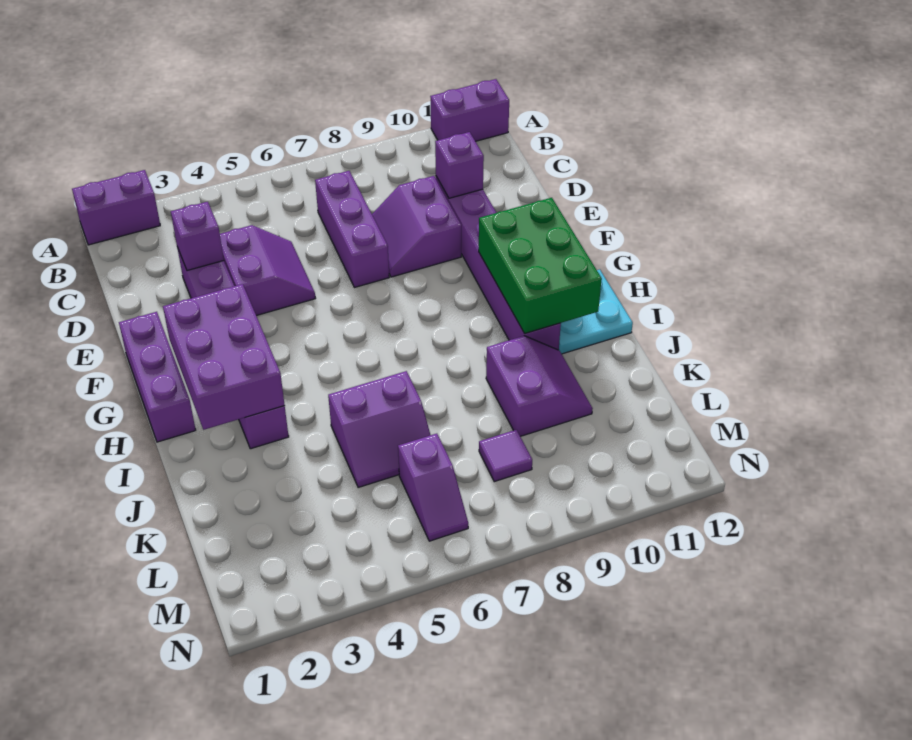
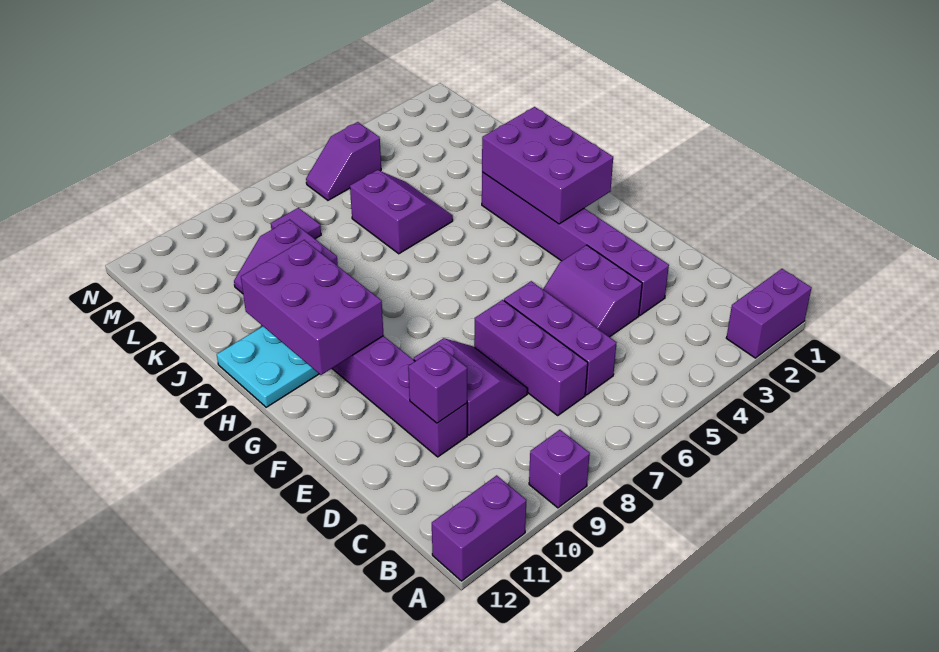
purple brick D3 level 2 -> purple brick A9 level 1
purple brick F1:H1 level 1 -> purple brick C6:E6 level 1
green brick G10:I11 level 2 -> purple brick G10:I11 level 2
purple slope J5:K6 level 1 top J -> purple slope J5:K6 level 1 top 6
purple slope L6:M6 level 1 top L -> purple slope M5:M6 level 1 top 5

